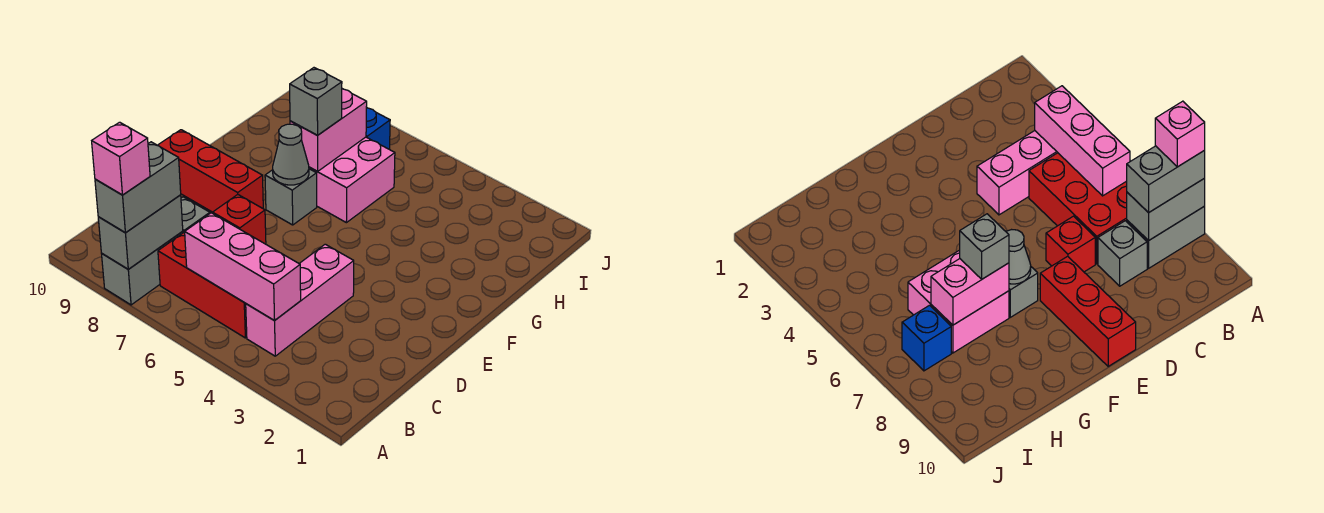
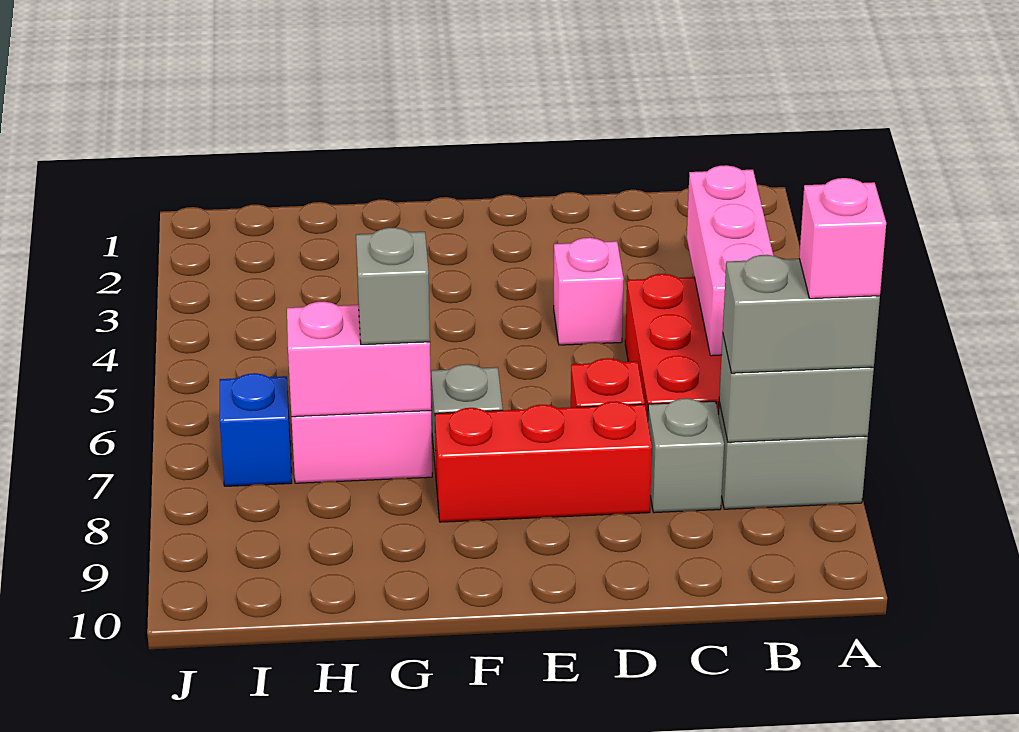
pink brick B4:D4 level 1 -> pink brick D4 level 1
red brick E8:E10 level 1 -> red brick D8:F8 level 1
grey cone F7 level 2 -> none

